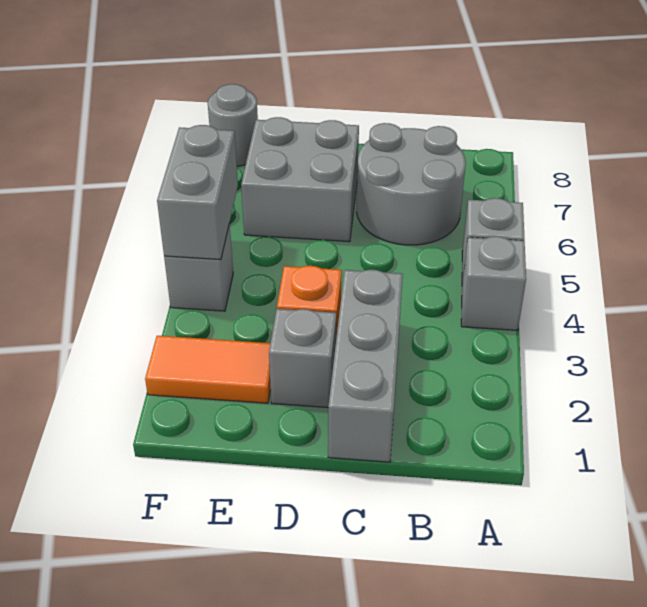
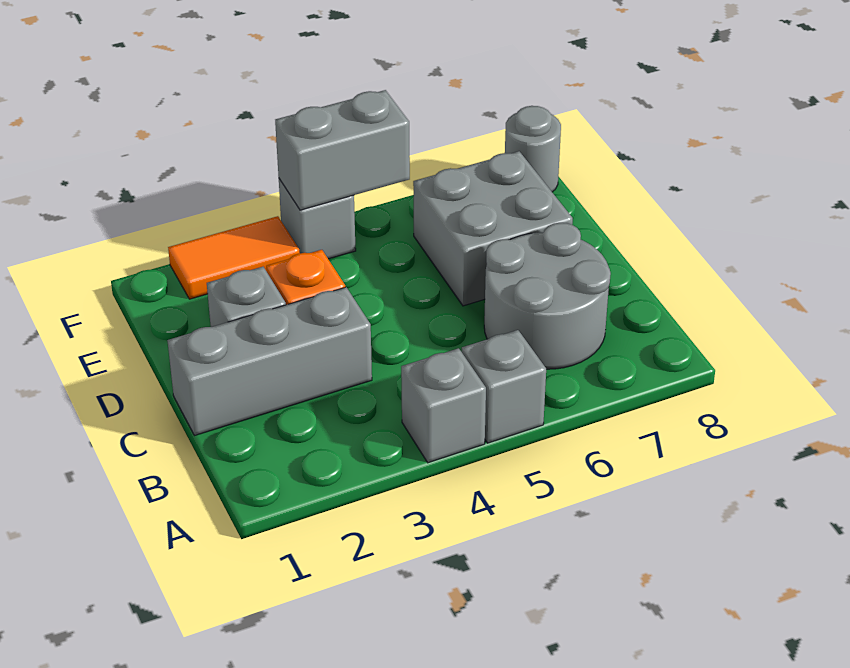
orange tile E2:F2 level 1 -> orange tile F2:F3 level 1

